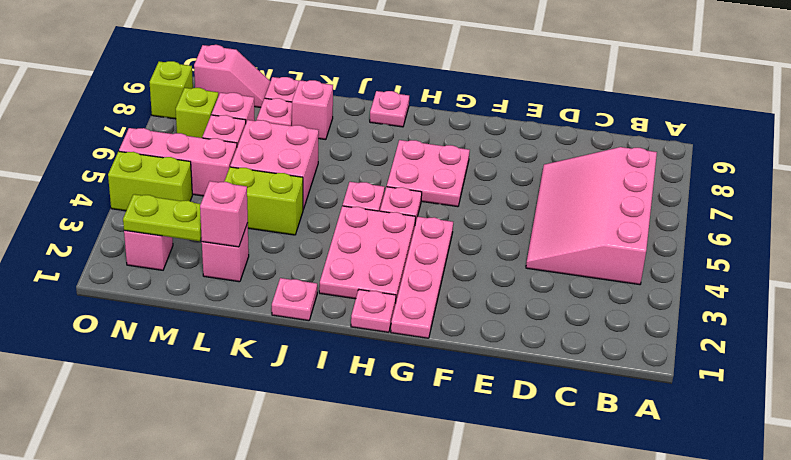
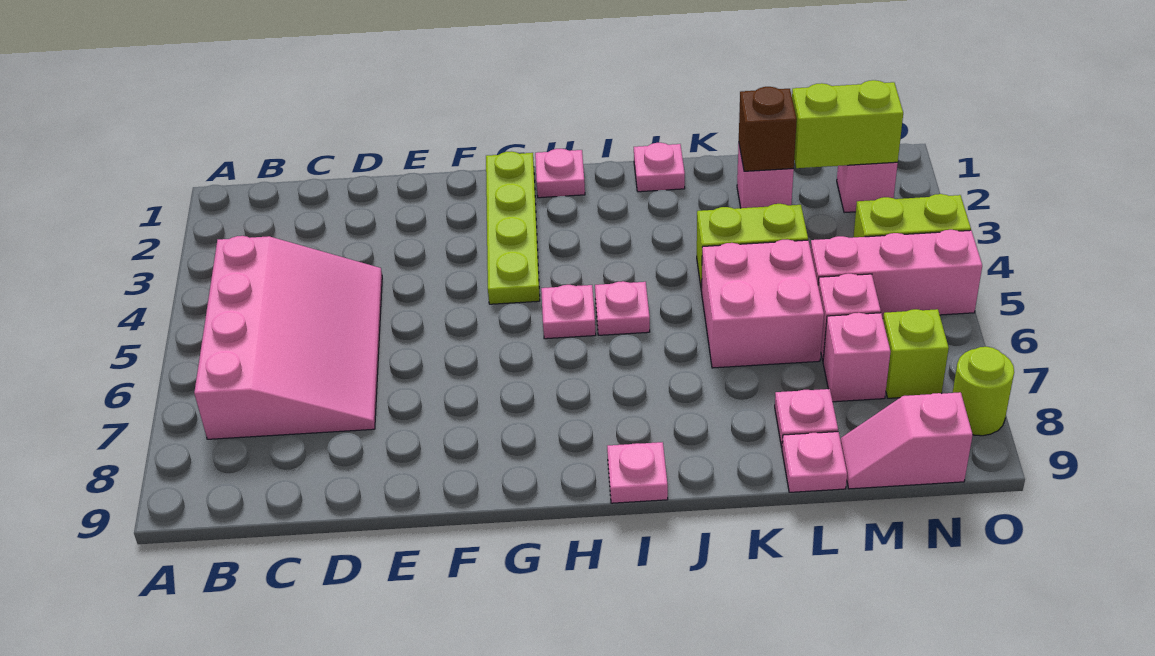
pink plate G1:G4 level 1 -> lime plate G1:G4 level 1
pink plate G6:H7 level 1 -> none
pink plate H2:I4 level 1 -> none
pink brick K8 level 1 -> none
pink brick L2 level 2 -> brown brick L2 level 2
lime plate M2:N2 level 2 -> lime brick M2:N2 level 2
lime brick O8 level 1 -> lime round brick O8 level 1

